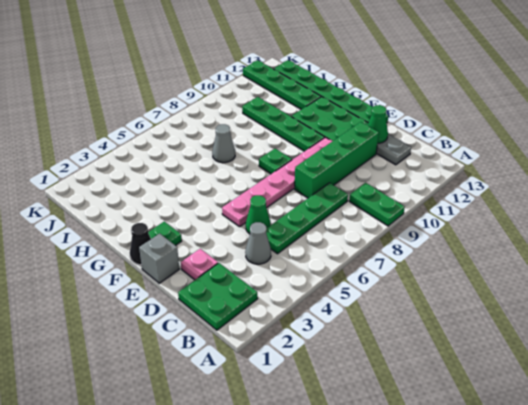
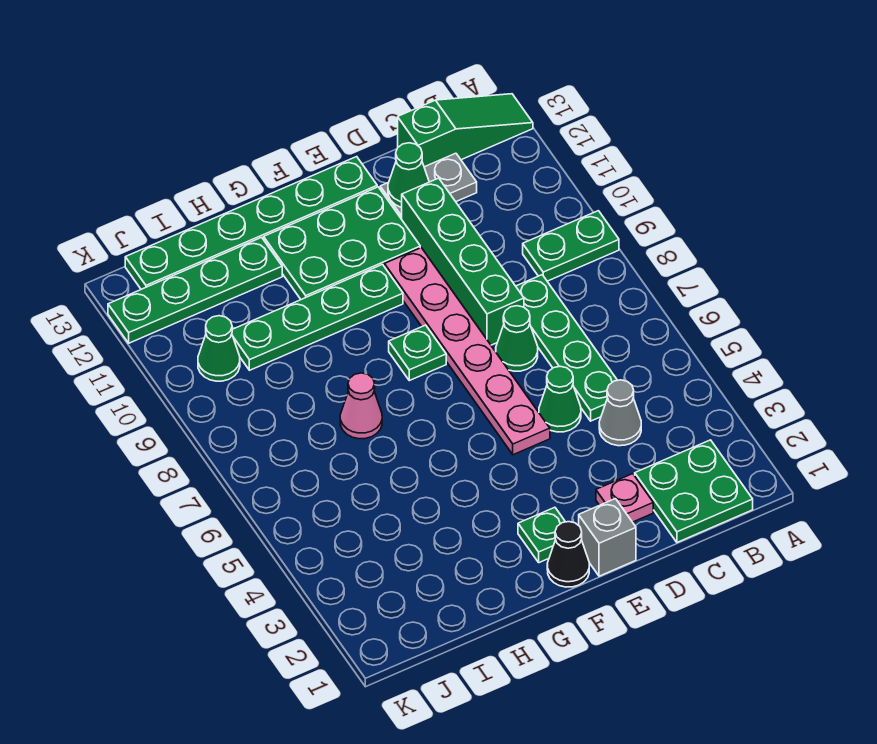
none -> green slope A13:C13 level 1 top C
none -> green cone D7 level 1
grey cone H7 level 1 -> pink cone H7 level 1
none -> green cone J10 level 1

